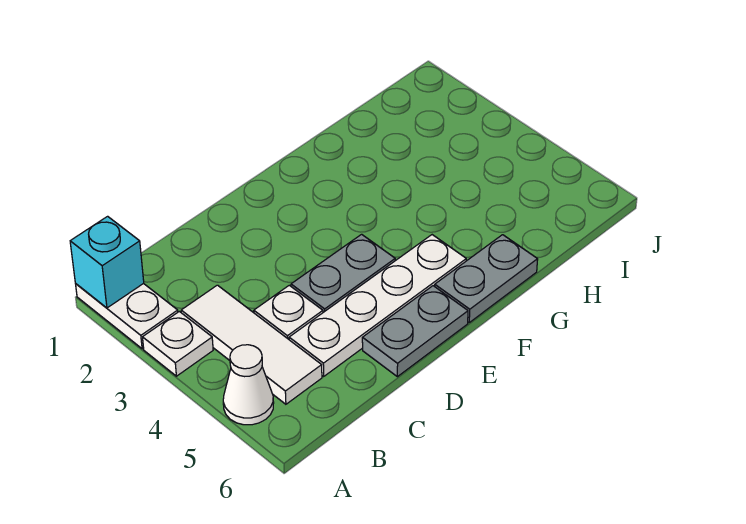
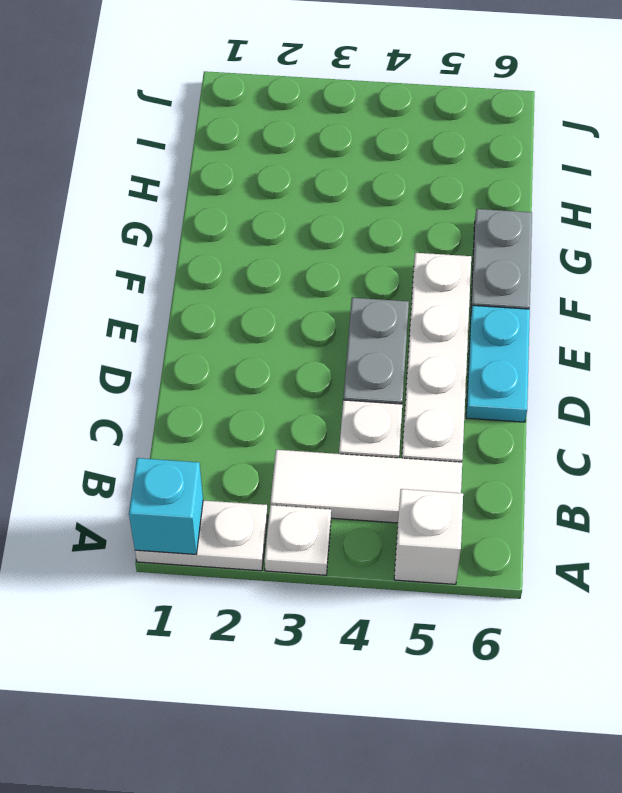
white cone A5 level 1 -> white brick A5 level 1
grey plate D6:E6 level 1 -> cyan plate D6:E6 level 1

